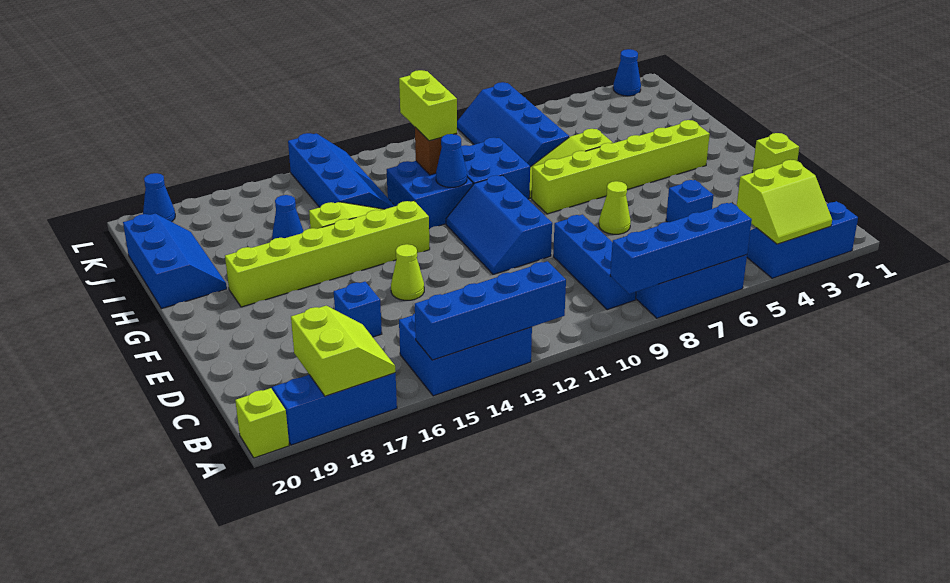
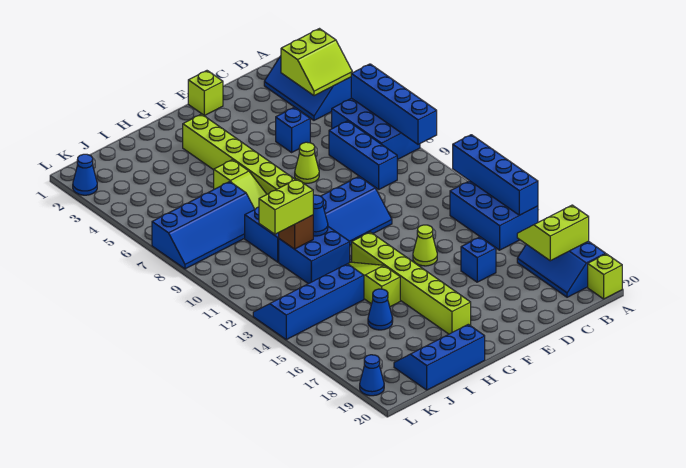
lime slope A3:B4 level 2 top B -> lime slope A3:B4 level 2 top 3
blue brick B9:D9 level 1 -> blue brick C7:C9 level 1

